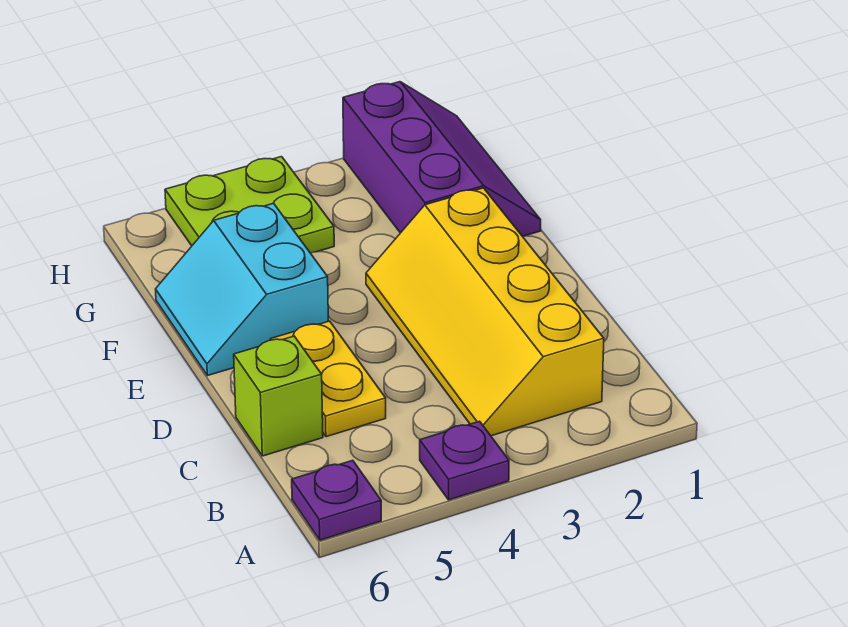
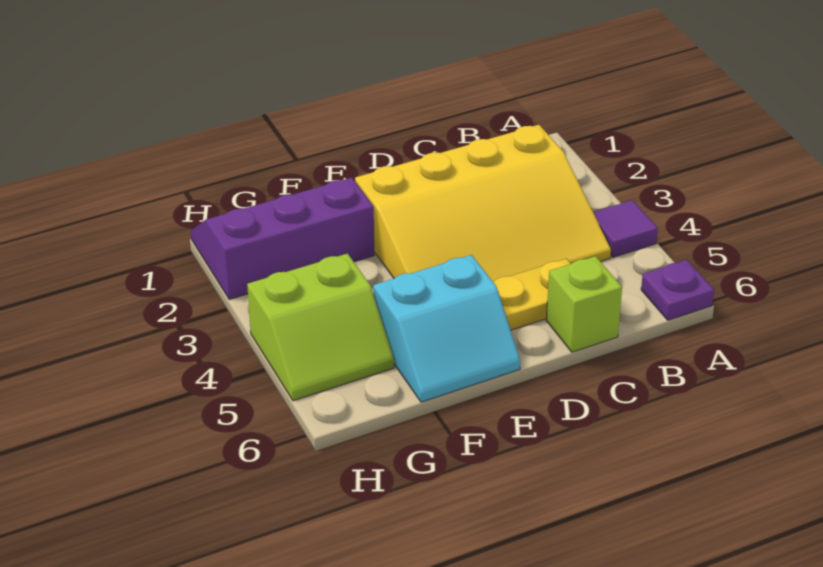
purple plate A4 level 1 -> purple tile A4 level 1
yellow slope B2:E3 level 1 top 2 -> yellow slope B2:E4 level 1 top 2
lime plate G4:H5 level 1 -> lime slope G4:H5 level 1 top 4

